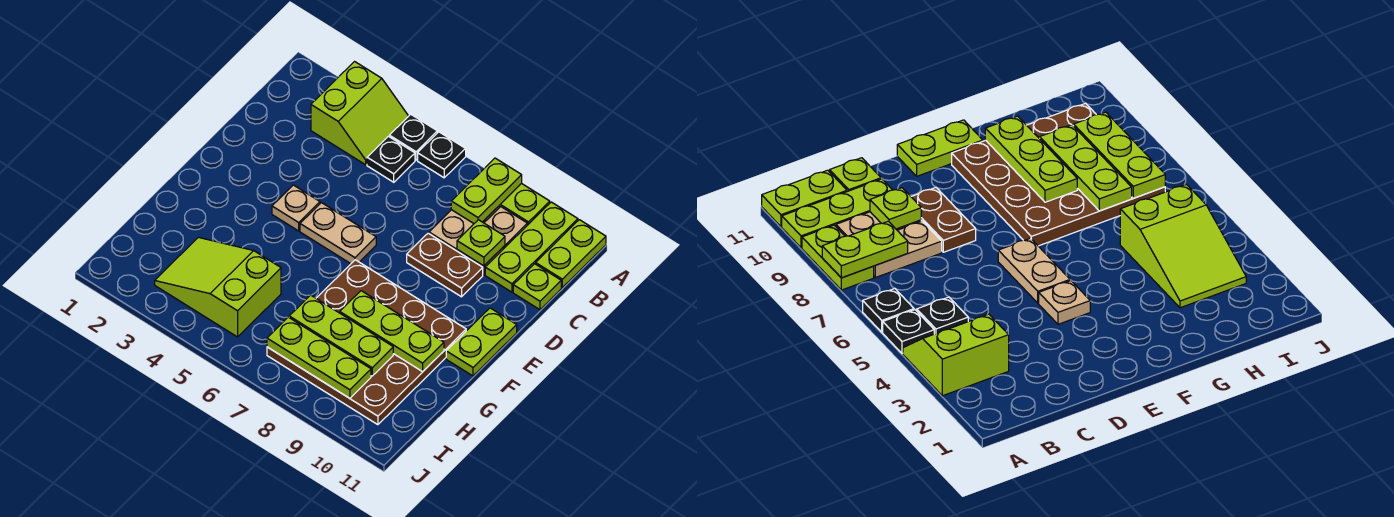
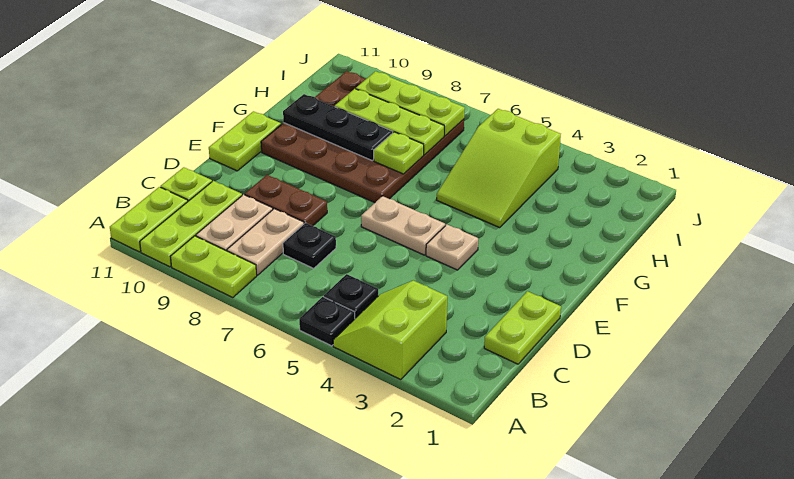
black plate A6 level 1 -> black plate C7 level 1
lime plate A8:B8 level 2 -> lime plate C1:D1 level 1
lime plate C9 level 2 -> lime plate G7 level 2
lime plate G8:G10 level 2 -> black plate G8:G10 level 2
lime slope H3:I5 level 1 top 5 -> lime slope G4:I5 level 1 top I

